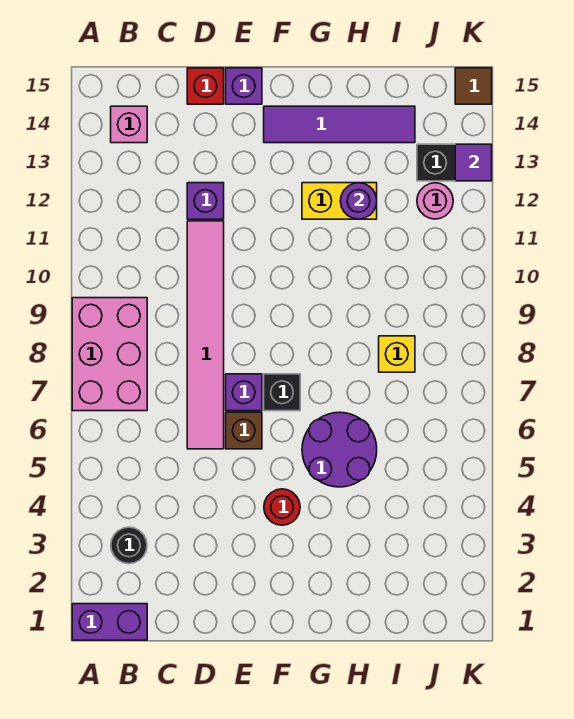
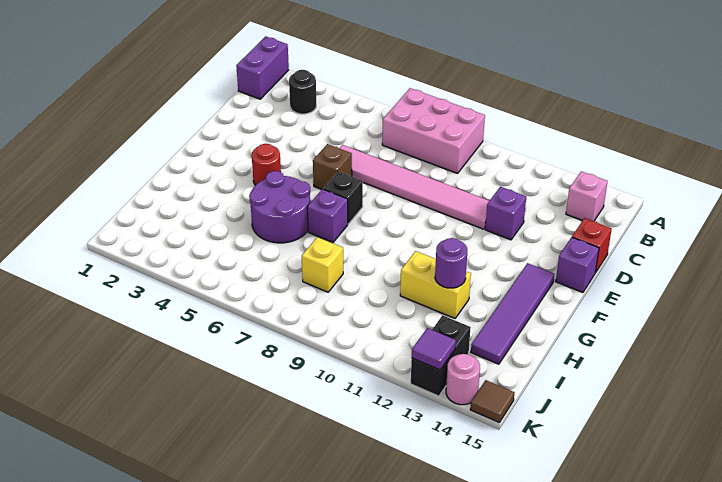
purple brick E7 level 1 -> purple brick G7 level 1
yellow brick G12:H12 level 1 -> yellow brick H11:H12 level 1
pink round brick J12 level 1 -> pink round brick K14 level 1

